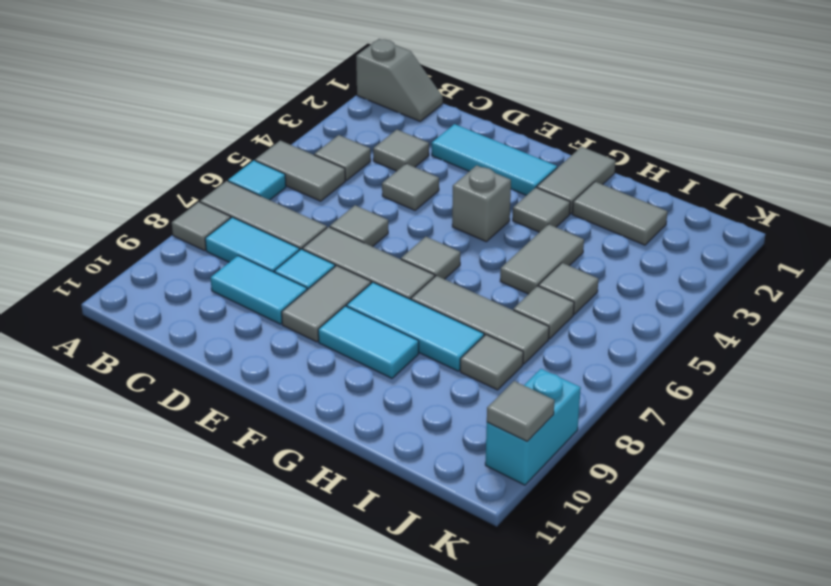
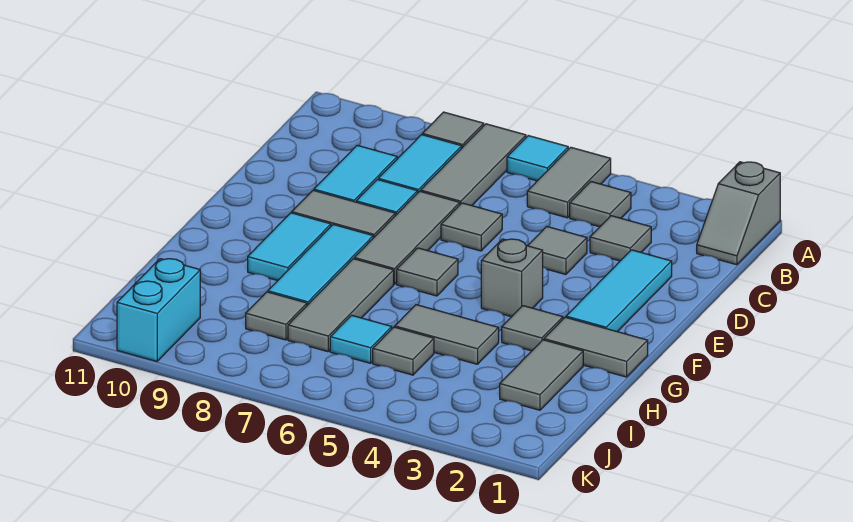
grey tile I6 level 1 -> cyan tile I6 level 1
cyan brick K9:K10 level 1 -> cyan brick J10:K10 level 1
grey tile K10 level 2 -> none

